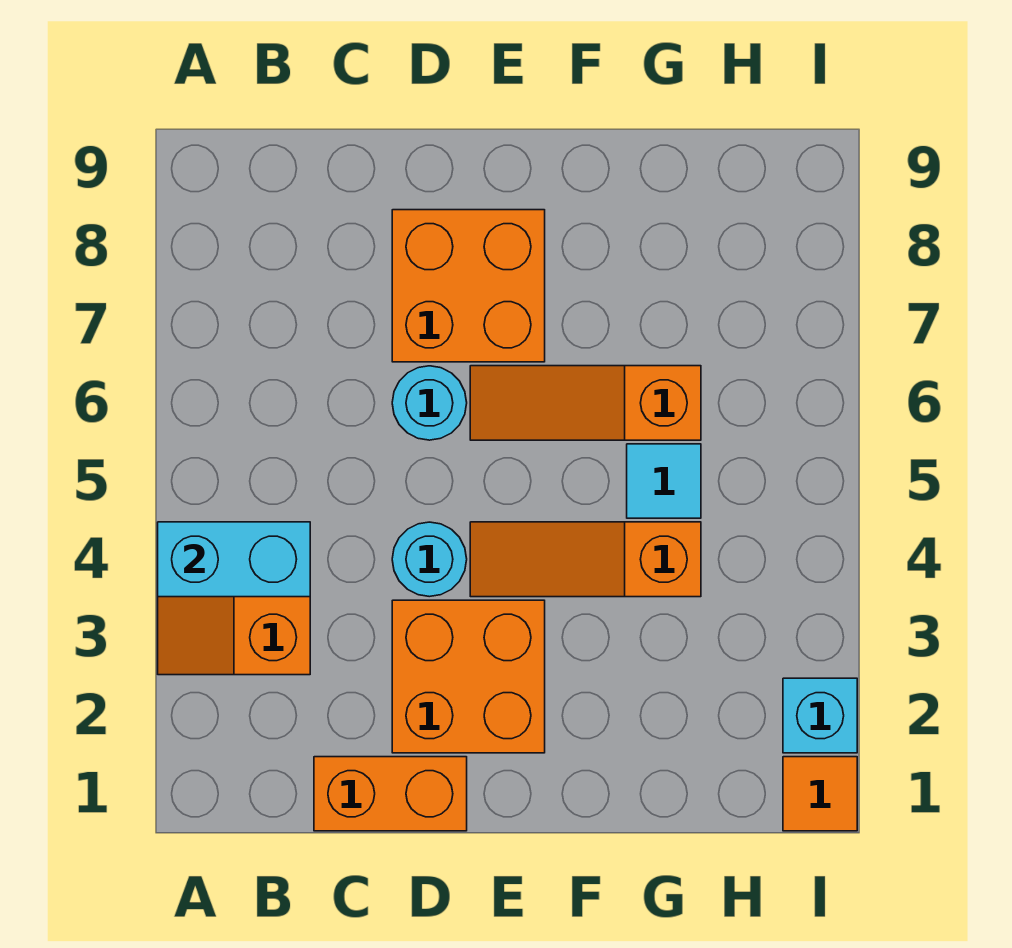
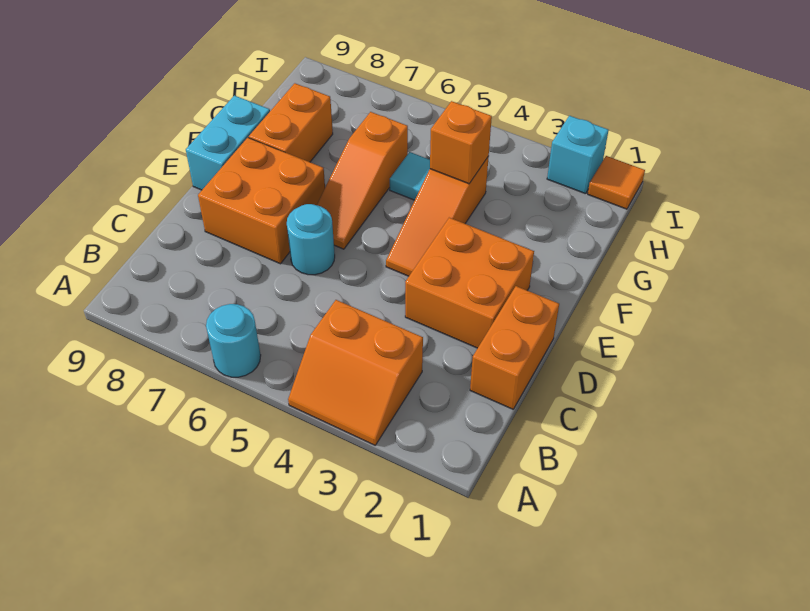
cyan brick A4:B4 level 2 -> cyan brick E9:F9 level 1
cyan round brick D4 level 1 -> cyan round brick A6 level 1
none -> orange brick F8:G8 level 1
none -> orange brick G4 level 2

